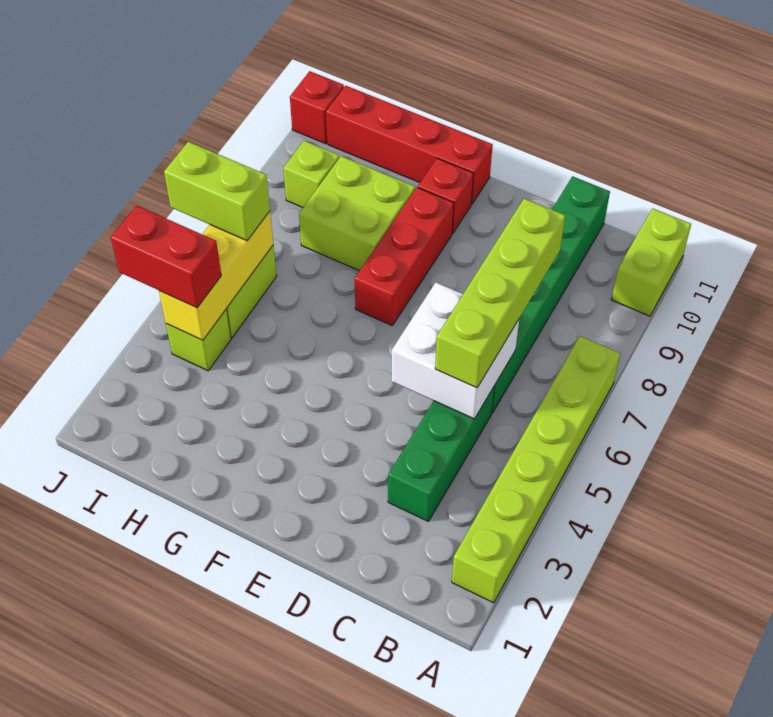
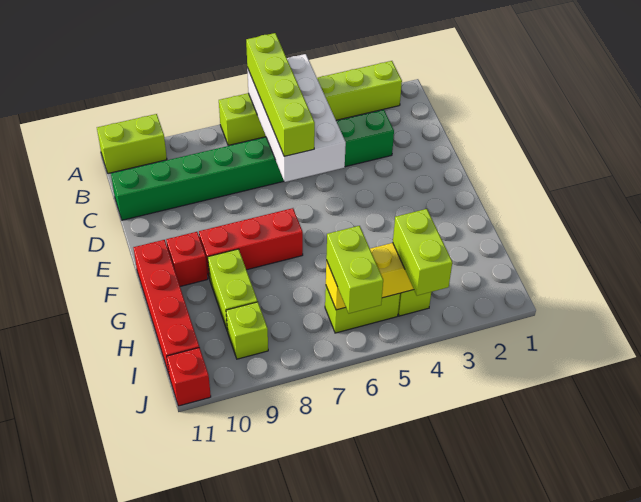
white brick C5:D6 level 2 -> white brick A5:D6 level 2
lime brick C5:C8 level 3 -> lime brick A6:D6 level 3
lime brick G8:H9 level 1 -> lime brick G9:H9 level 1
red brick I4:J4 level 3 -> lime brick I4:J4 level 3

